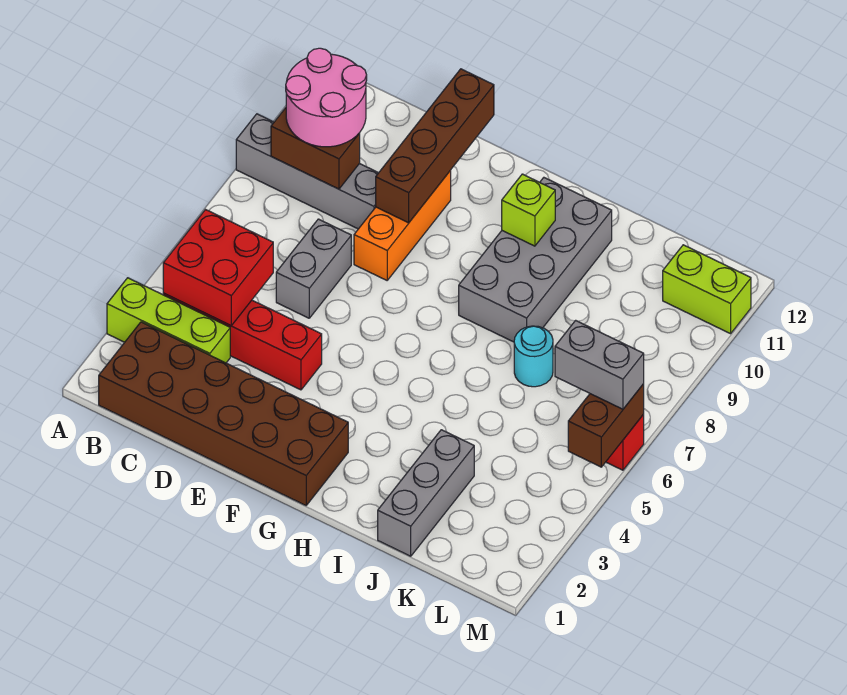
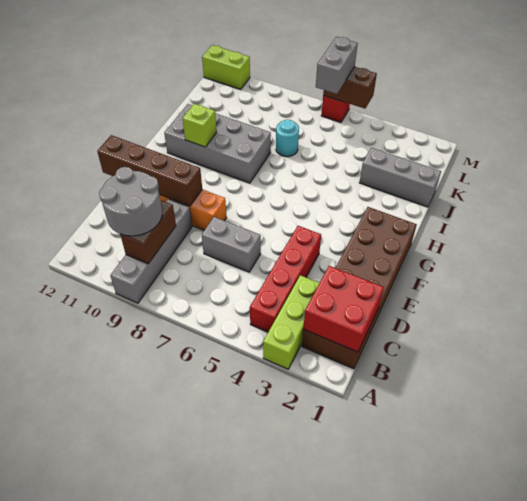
red brick B4:C5 level 2 -> red brick B1:C2 level 2
pink round brick B9:C10 level 3 -> grey round brick B9:C10 level 3
lime brick L11:M11 level 1 -> lime brick M11:M12 level 1

